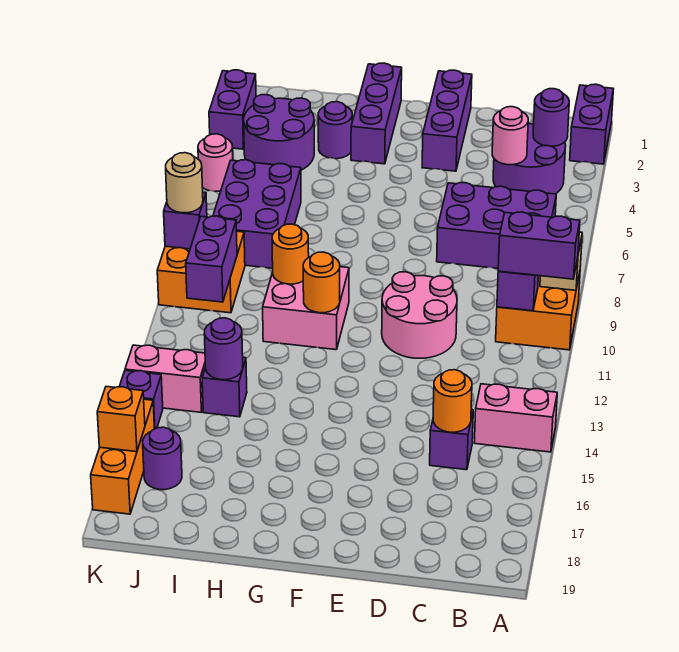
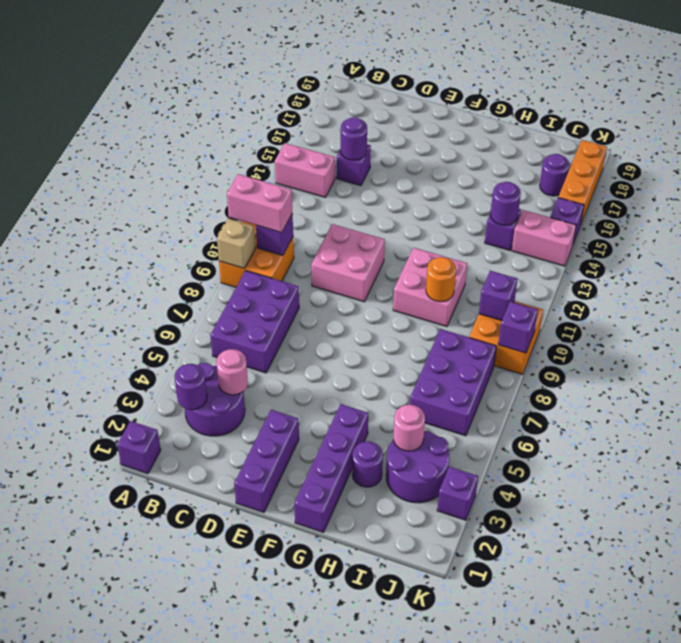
purple brick A1:A2 level 1 -> purple brick A1 level 1
purple brick A10:B10 level 3 -> pink brick A10:B10 level 3
purple brick B6:D7 level 1 -> purple brick B6:C8 level 1
orange round brick C15 level 2 -> purple round brick C15 level 2
pink round brick D10:E11 level 1 -> pink brick D10:E11 level 1
purple brick G1:G3 level 1 -> purple brick G1:G4 level 1
orange round brick G11 level 2 -> none
purple brick J10:J11 level 2 -> purple brick J10 level 2
purple brick K2:K3 level 1 -> purple brick K3 level 1
pink round brick K5 level 1 -> pink round brick I4 level 2
tan round brick K9 level 3 -> none
orange brick K17 level 2 -> none

